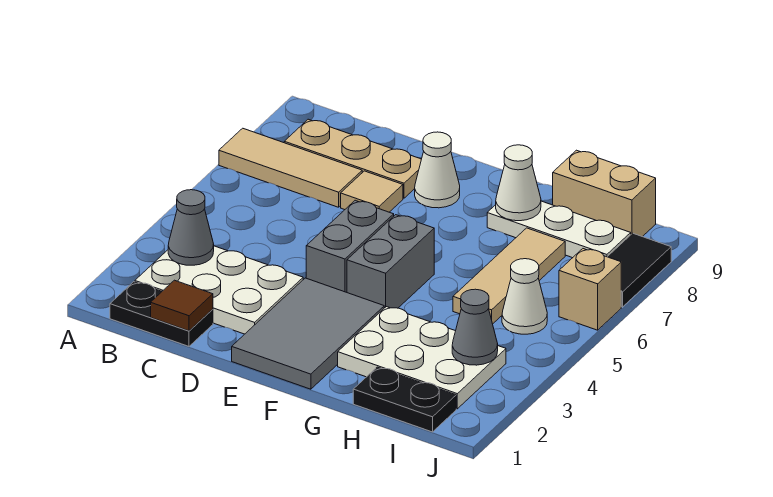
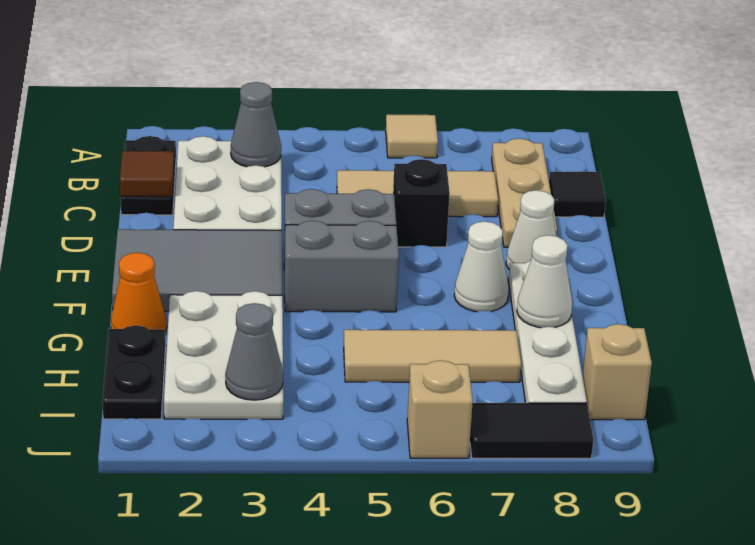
tan tile A7:C7 level 1 -> tan tile C5:C7 level 1
none -> black tile C9 level 1
none -> black brick D6 level 1
tan tile D7 level 1 -> tan tile A6 level 1
none -> orange cone G1 level 1
white plate G8:I8 level 1 -> white plate F8:I8 level 1
tan brick H9:I9 level 1 -> tan brick I9 level 1
white cone I5 level 1 -> white cone F7 level 1

